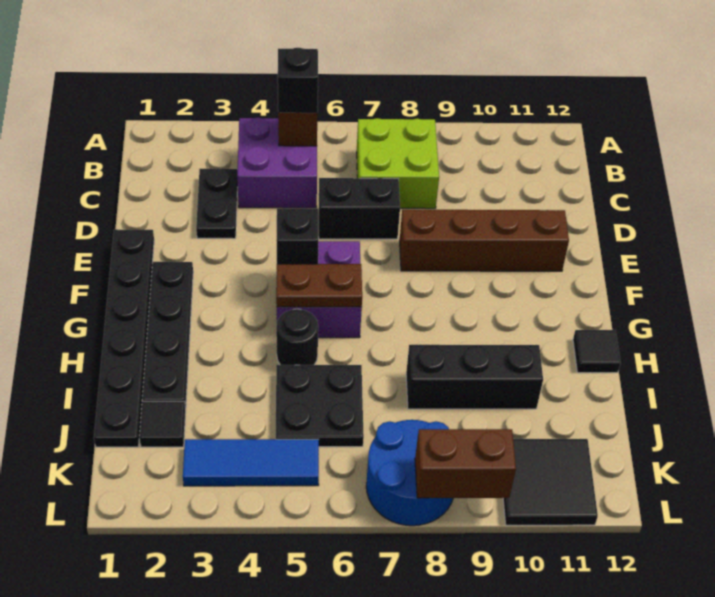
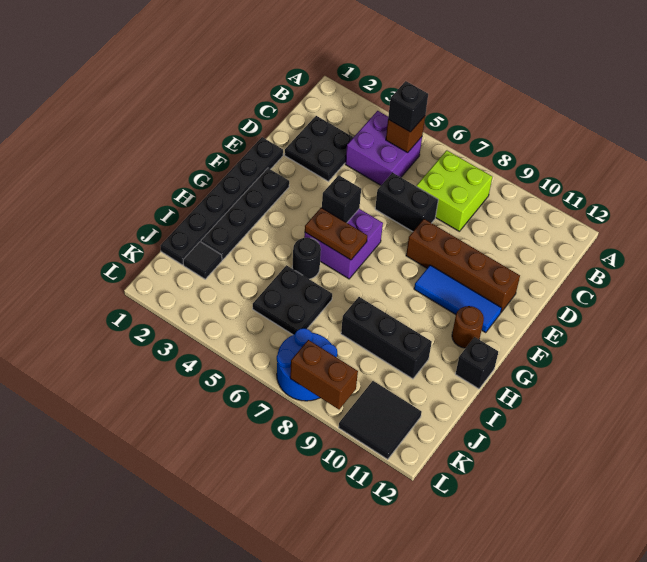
black plate C3:D3 level 1 -> black plate C2:D3 level 1
none -> brown round brick G11 level 1
black tile H12 level 1 -> black brick H12 level 1
blue tile K3:K5 level 1 -> blue tile F9:F11 level 1

